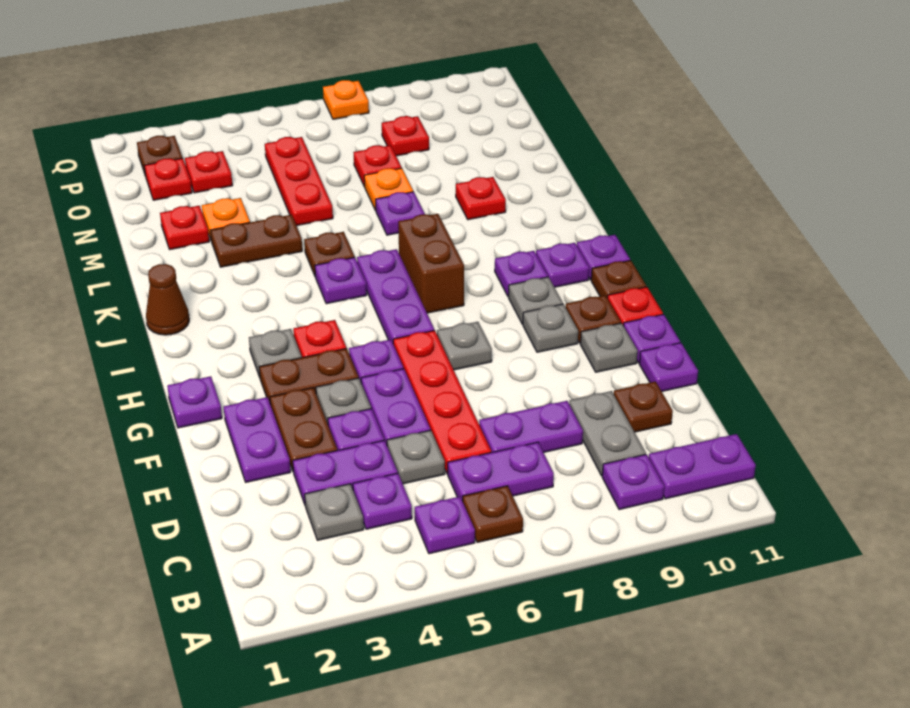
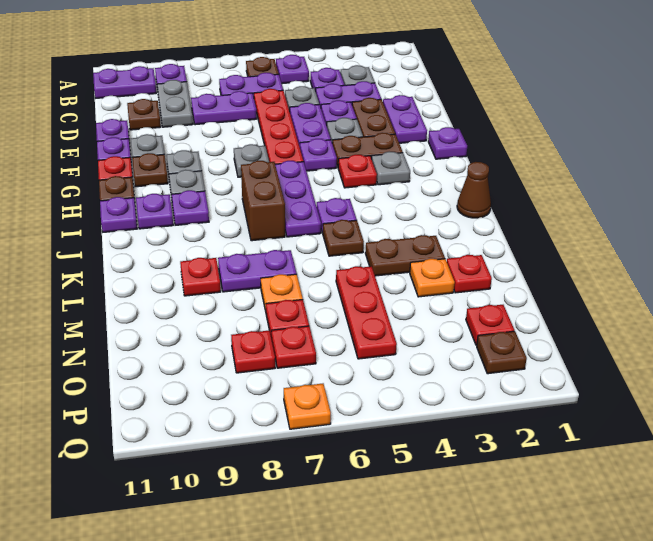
purple plate L7 level 1 -> purple plate L7:L8 level 1
red plate O3 level 1 -> red plate O7 level 1

